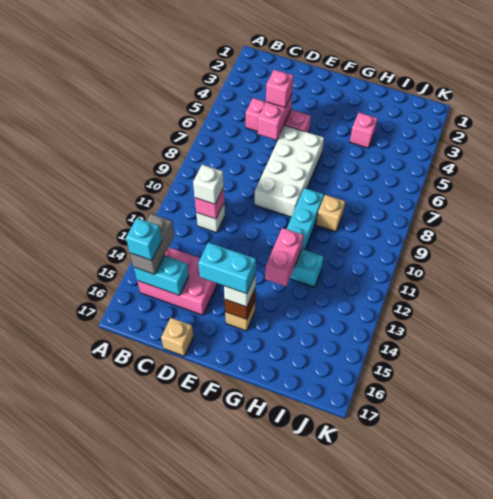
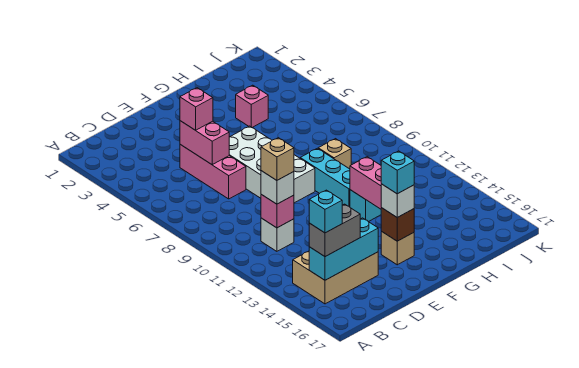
pink brick B14:D15 level 1 -> tan brick B14:D15 level 1
grey brick B14:B15 level 3 -> grey brick B15:C15 level 3
cyan brick B15:C15 level 2 -> cyan brick B15:D15 level 2
pink brick C5:E5 level 1 -> pink brick D5:D7 level 1
tan brick D17 level 1 -> tan brick C11 level 4
cyan brick E15:F15 level 4 -> cyan brick F15 level 4

